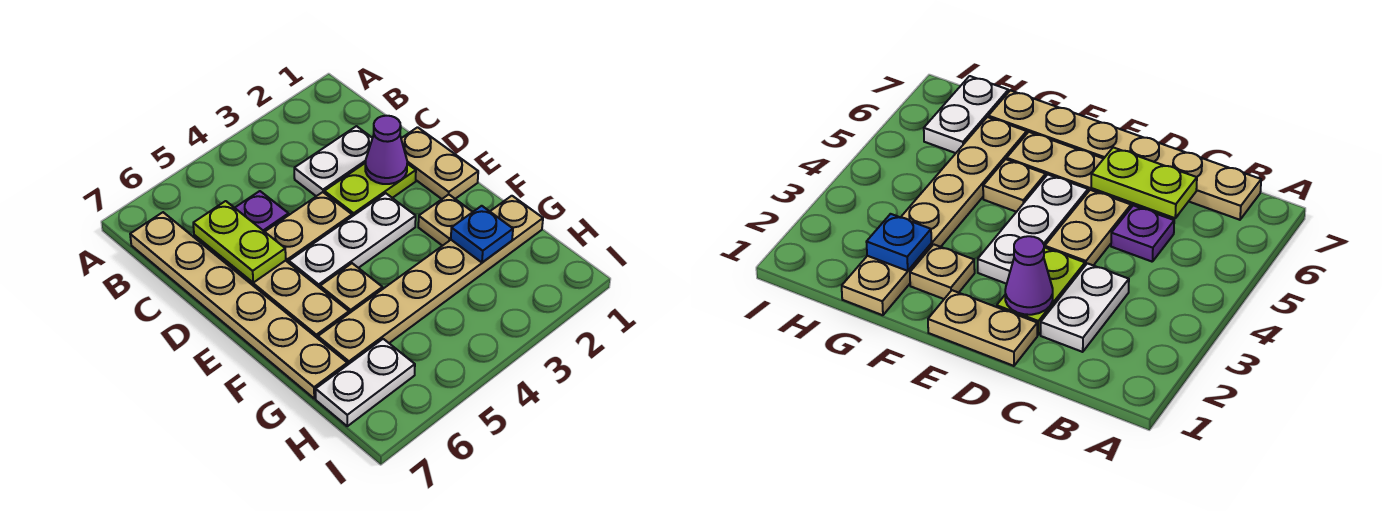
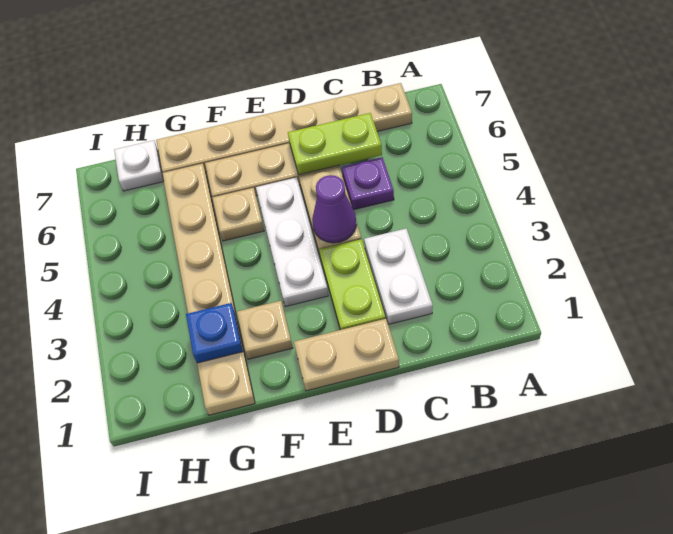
purple cone D2 level 2 -> purple cone D4 level 2
white plate H6:H7 level 1 -> white plate H7 level 1

